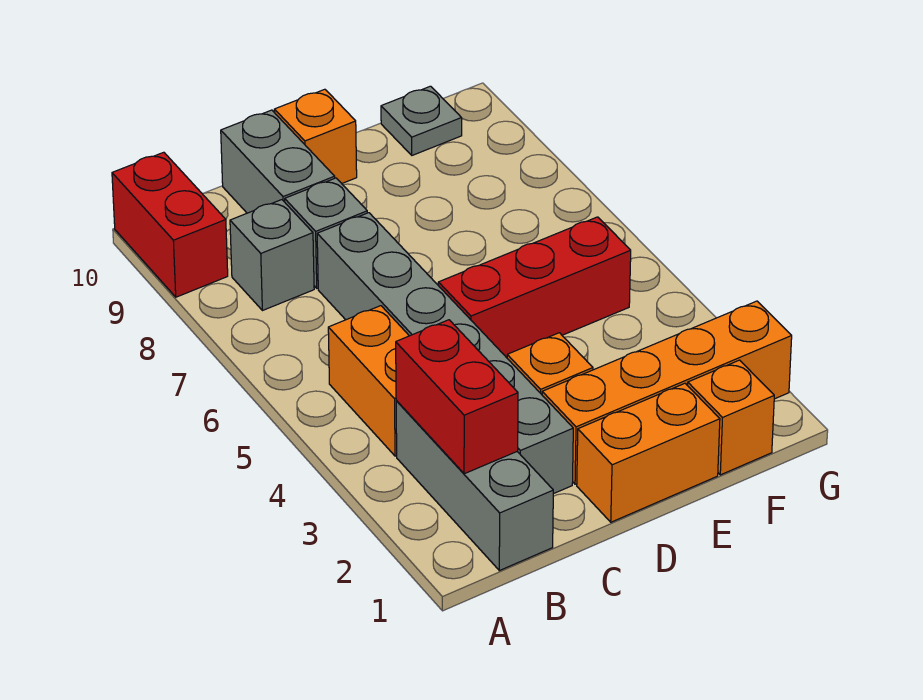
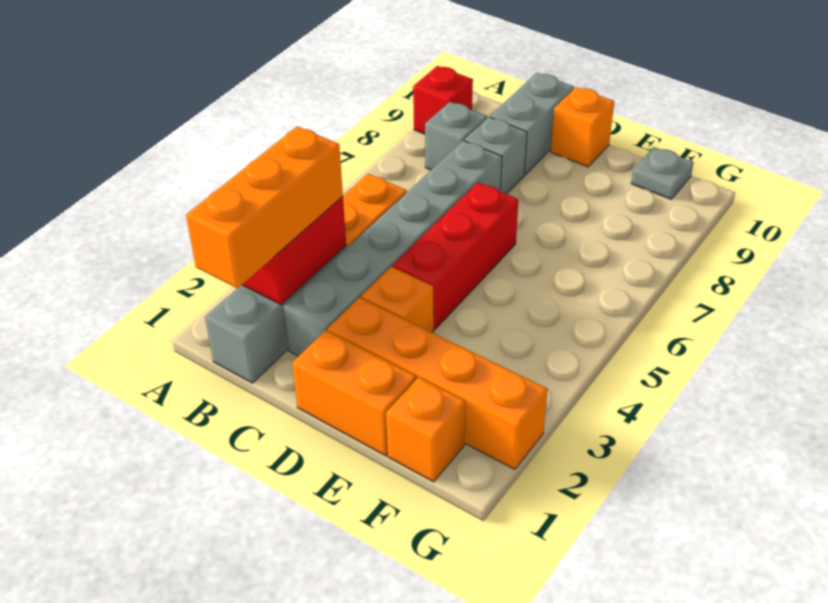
red brick A9:A10 level 1 -> red brick A9 level 1
none -> orange brick B1:B3 level 3
red brick D5:F5 level 1 -> red brick D4:D6 level 1

